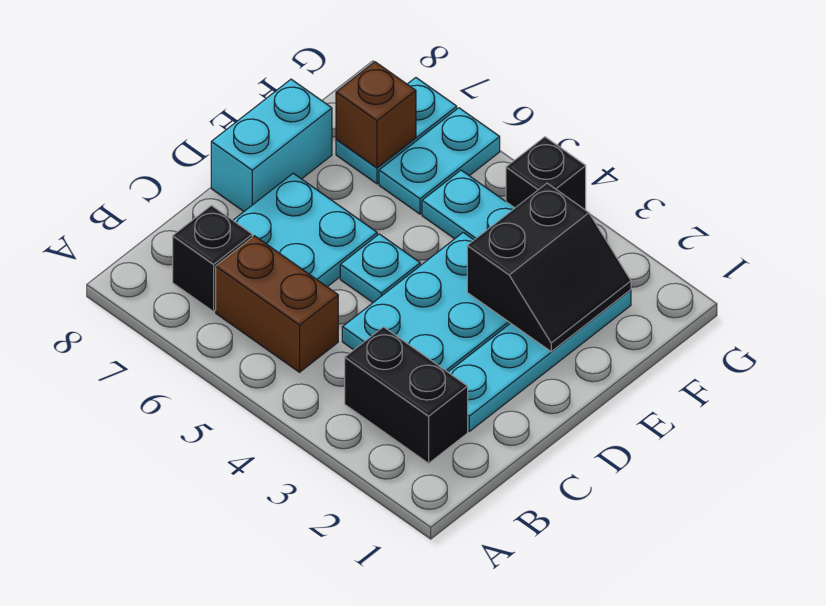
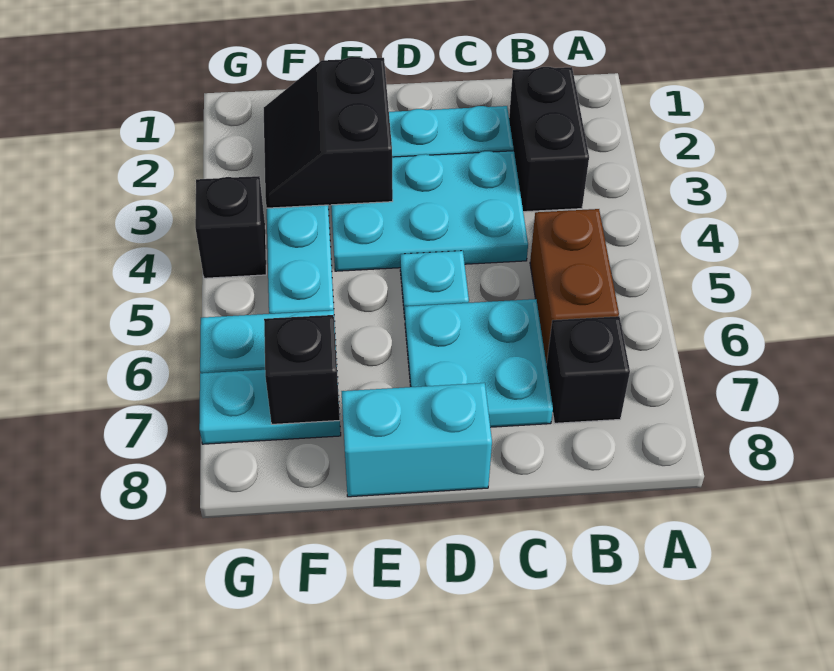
black slope E2:F3 level 2 top 3 -> black slope E2:F3 level 2 top E
brown brick F7 level 2 -> black brick F7 level 2

